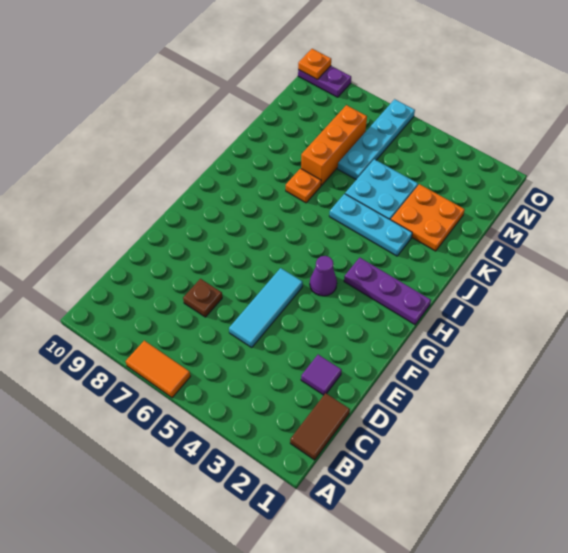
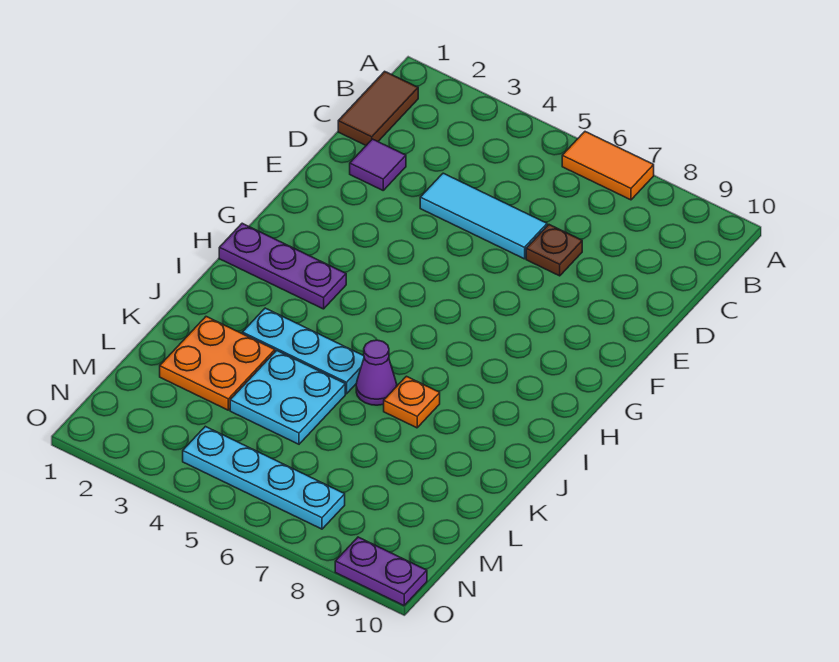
cyan tile D5:F5 level 1 -> cyan tile D4:D6 level 1
purple cone G4 level 1 -> purple cone J6 level 1
orange brick K7:M7 level 1 -> none
cyan plate L6:O6 level 1 -> cyan plate N4:N7 level 1
orange plate O10 level 2 -> none

